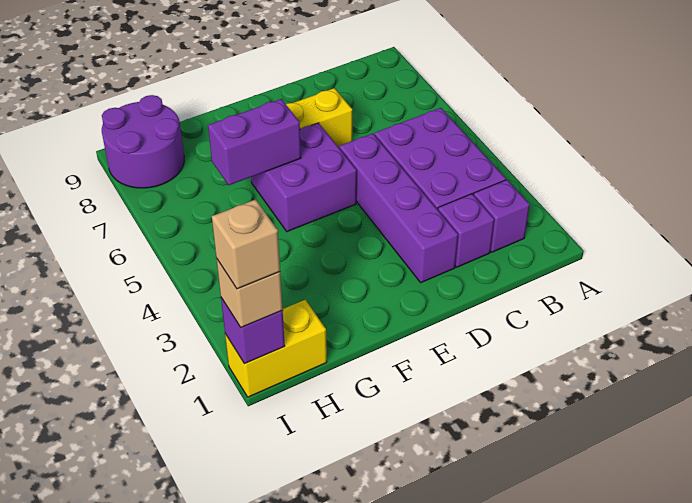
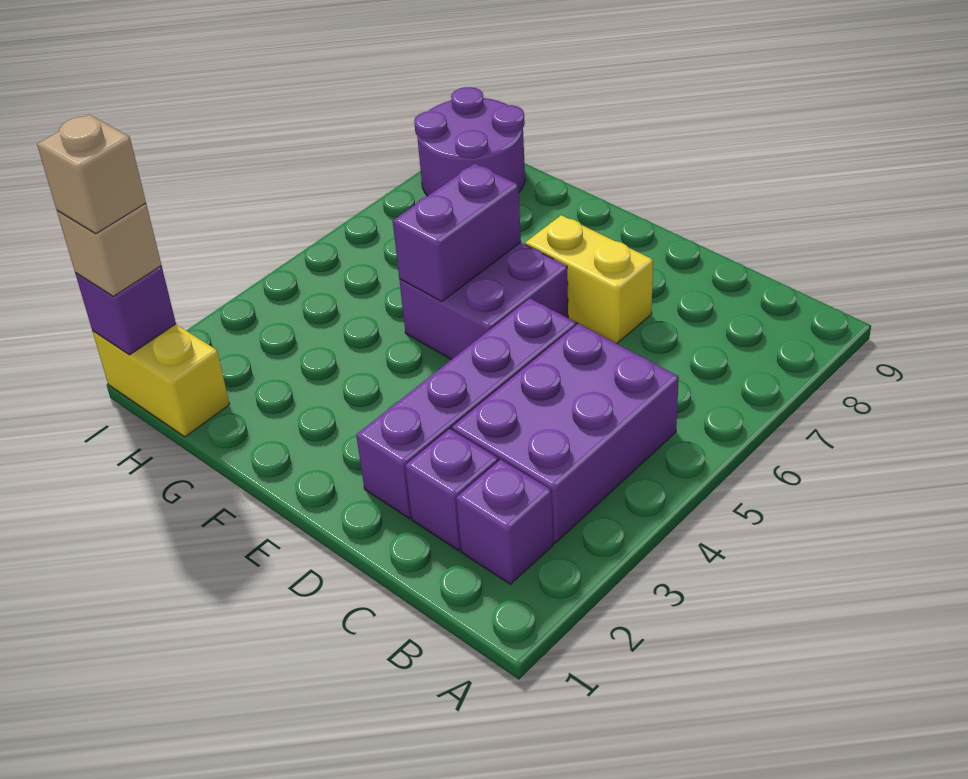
purple brick F6:G6 level 2 -> purple brick F5:F6 level 2

